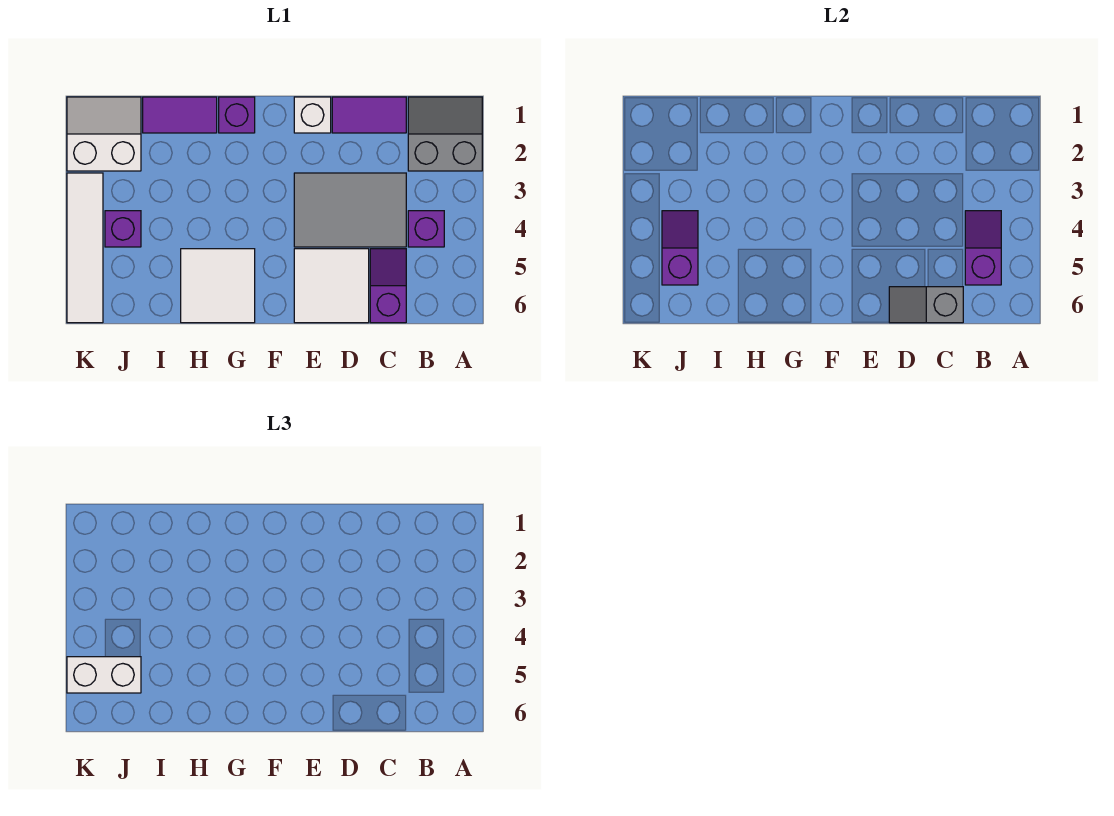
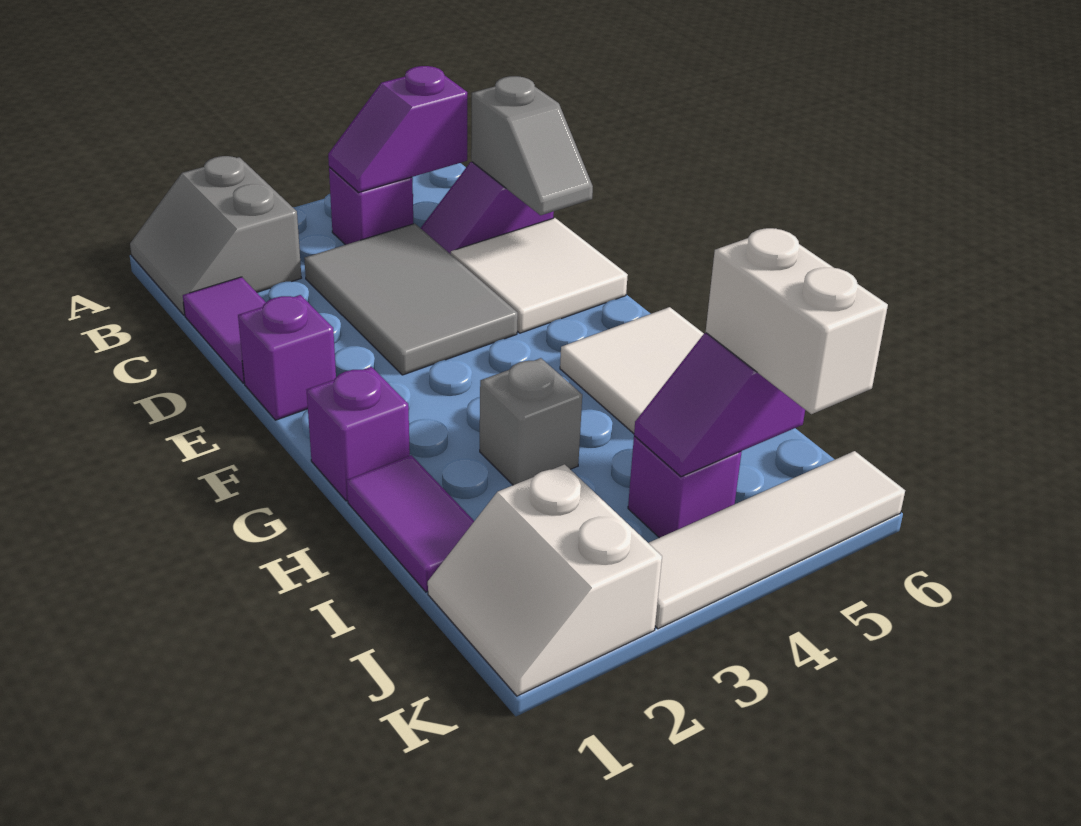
white brick E1 level 1 -> purple brick E1 level 1
none -> grey brick H3 level 1

